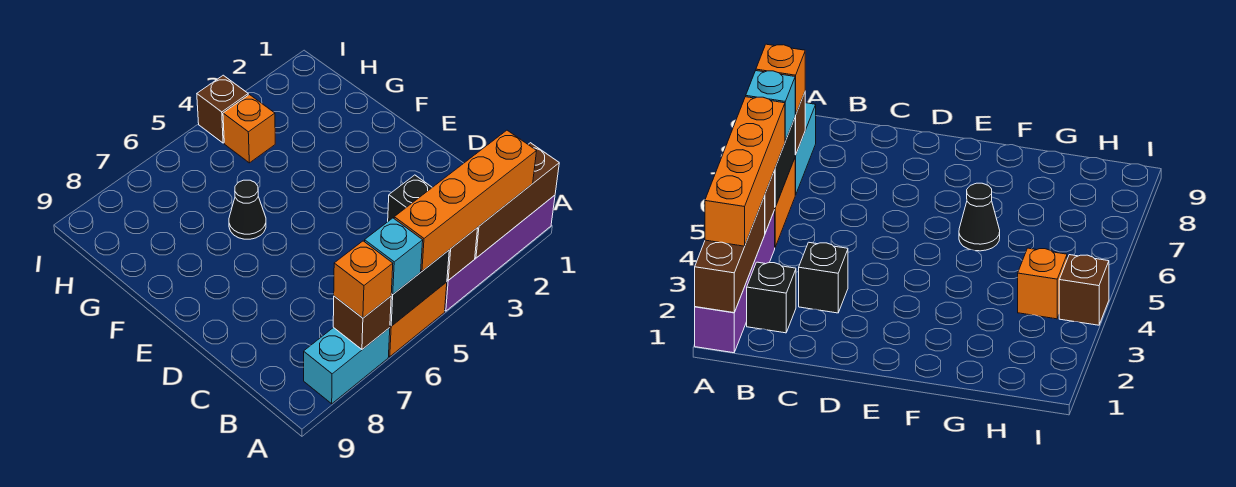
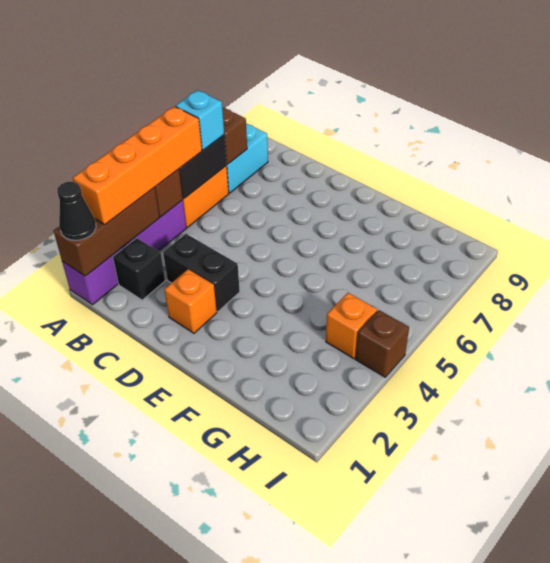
orange brick A7 level 3 -> orange brick D2 level 1
black brick C3 level 1 -> black brick C3:D3 level 1
black cone F6 level 1 -> black cone A1 level 3

